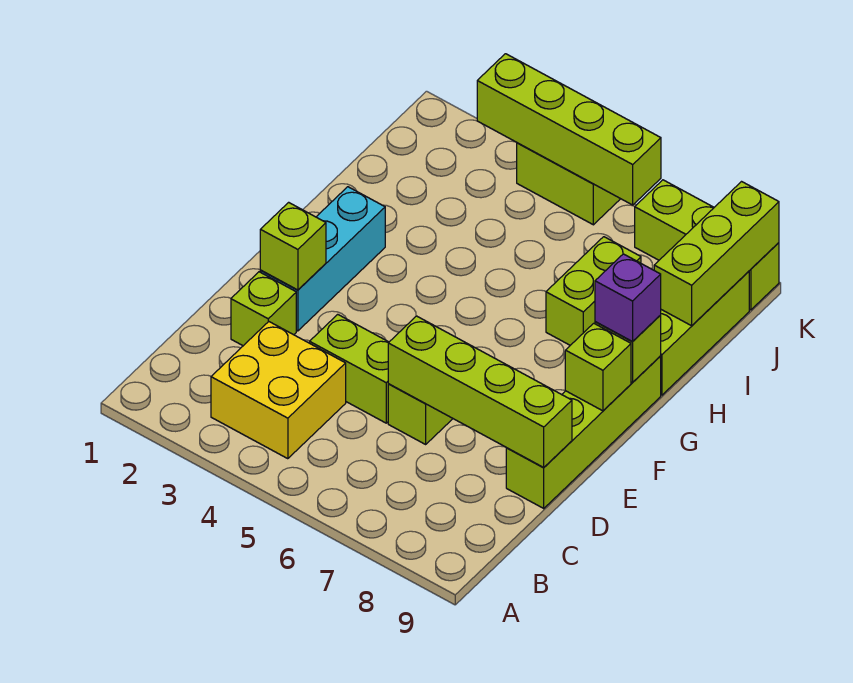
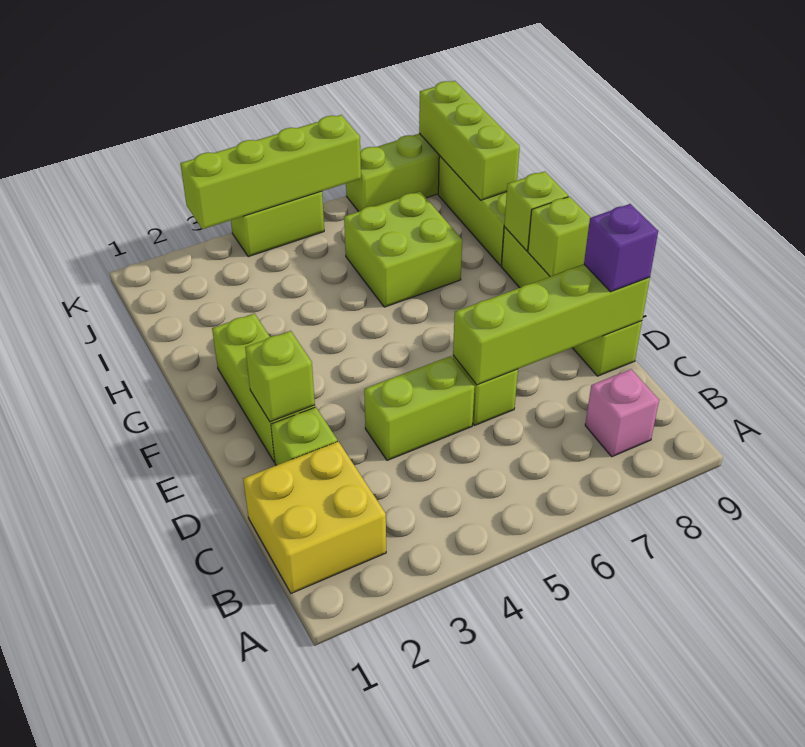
yellow brick B3:C4 level 1 -> yellow brick B1:C2 level 1
none -> pink brick B8 level 1
cyan brick E2:G2 level 1 -> lime brick E2:G2 level 1
purple brick G9 level 3 -> purple brick D9 level 3
lime brick H7:I7 level 1 -> lime brick H6:I7 level 1

